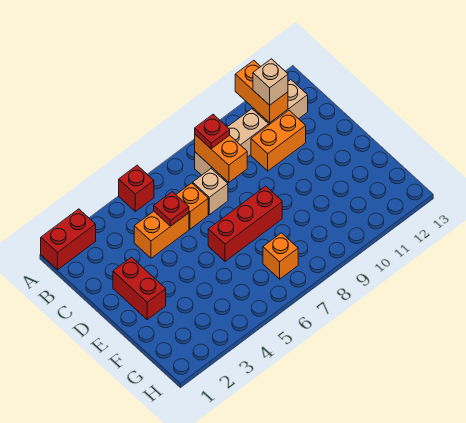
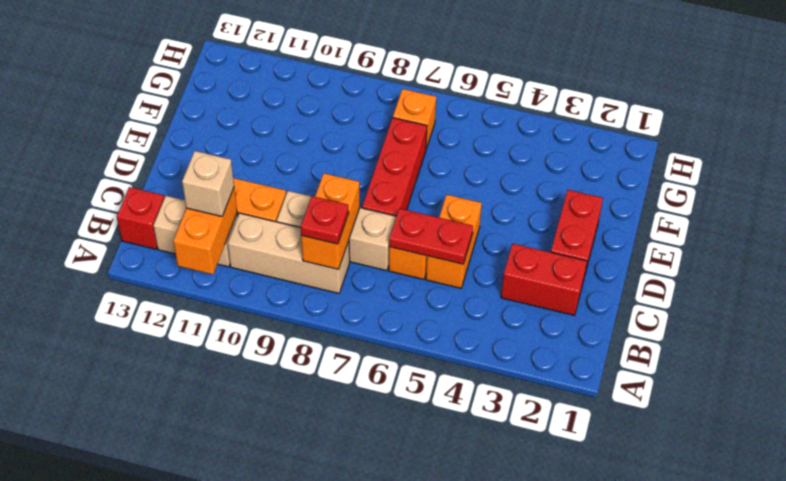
red brick A1:A2 level 1 -> red brick C2:C3 level 1
red brick A5 level 1 -> red brick B13 level 1
orange brick C4:C5 level 1 -> orange brick C5:D5 level 1
red plate C5 level 2 -> red plate C5:C6 level 2
tan brick C7 level 1 -> tan brick C7:C9 level 1
red brick E6:E8 level 1 -> red brick D7:F7 level 1

